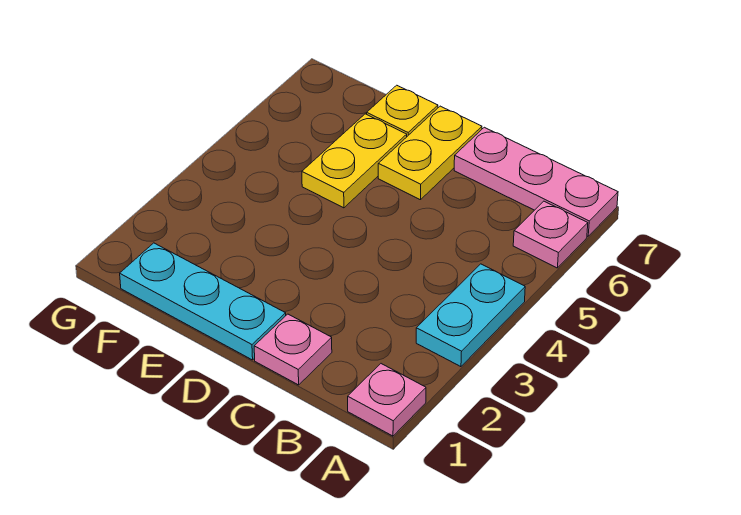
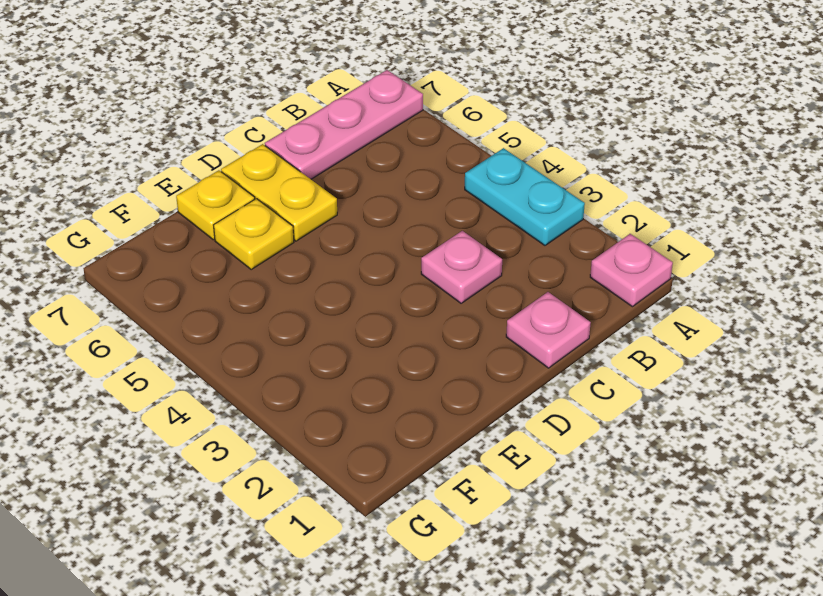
pink plate A6 level 1 -> pink plate C3 level 1
cyan plate D1:F1 level 1 -> none
yellow plate E5:E6 level 1 -> yellow plate E6 level 1

